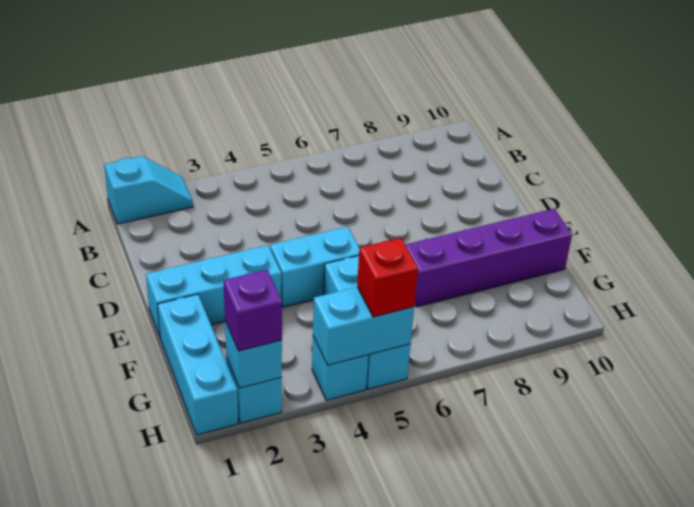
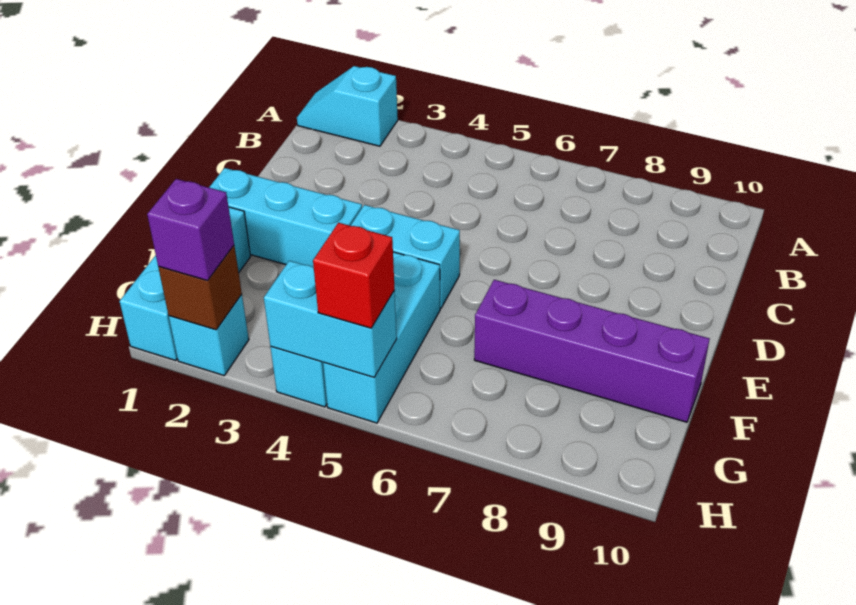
cyan slope A1:A2 level 1 top 1 -> cyan slope A1:A2 level 1 top 2
cyan brick H2 level 2 -> brown brick H2 level 2

